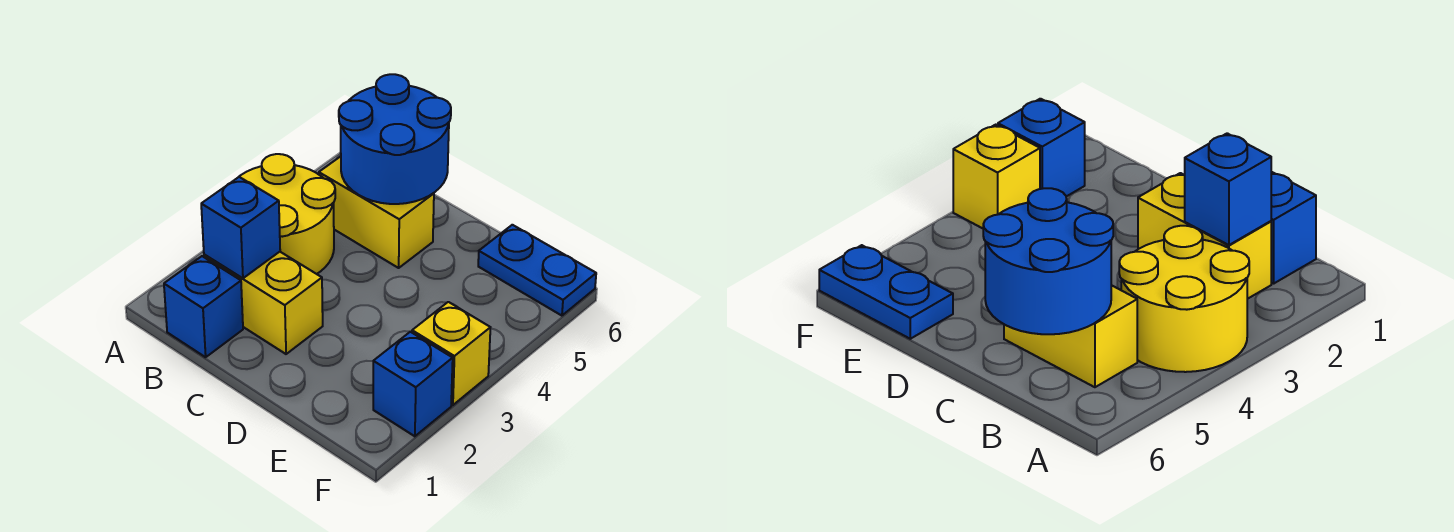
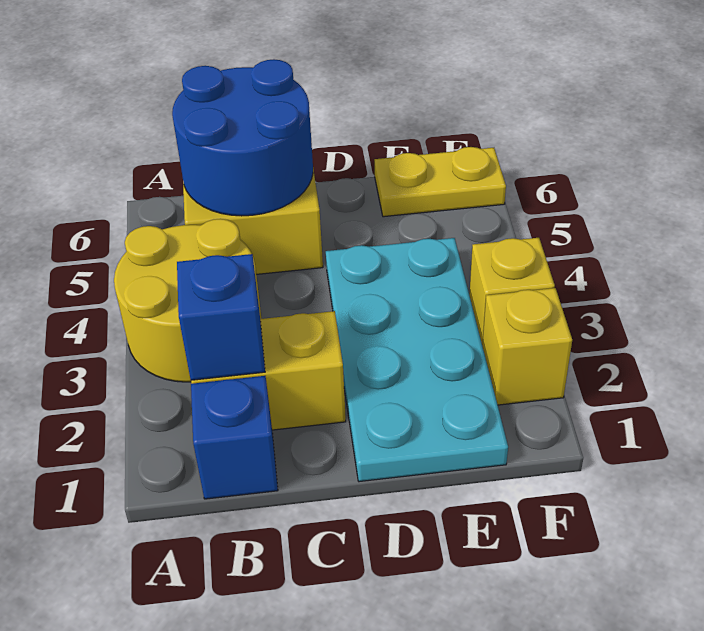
none -> cyan plate D1:E4 level 1
blue plate E6:F6 level 1 -> yellow plate E6:F6 level 1
blue brick F2 level 1 -> yellow brick F2 level 1

